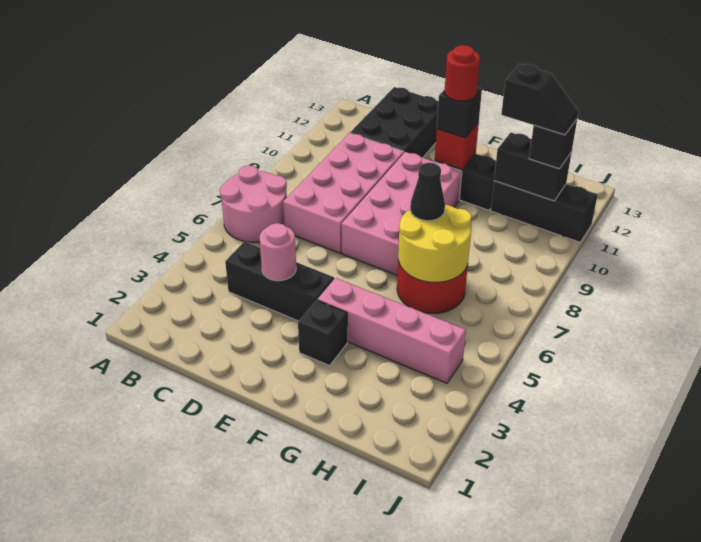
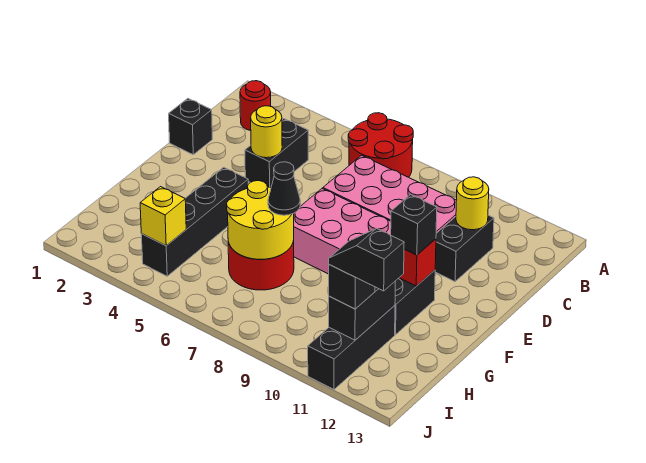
pink round brick A6:B7 level 1 -> red round brick A6:B7 level 1
black brick C4:E4 level 1 -> black brick C4:D4 level 1
black brick C11:D13 level 1 -> black brick C11:D11 level 1
none -> yellow round brick C11 level 2
pink round brick D4 level 2 -> yellow round brick D4 level 2
black brick F3 level 1 -> black brick D1 level 1
pink brick F4:I4 level 1 -> black brick F4:I4 level 1
red round brick F11 level 4 -> red round brick B2 level 1
black slope H11:I11 level 4 top H -> black slope I11:I12 level 4 top 12
none -> yellow brick I4 level 2

